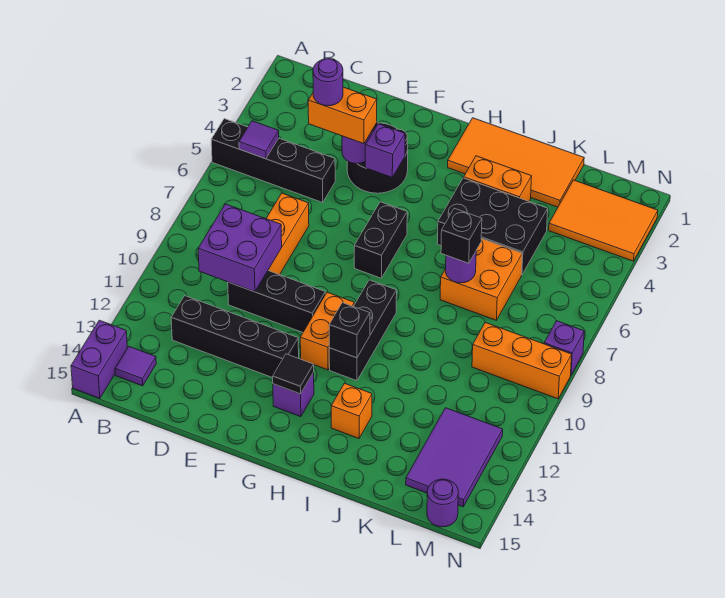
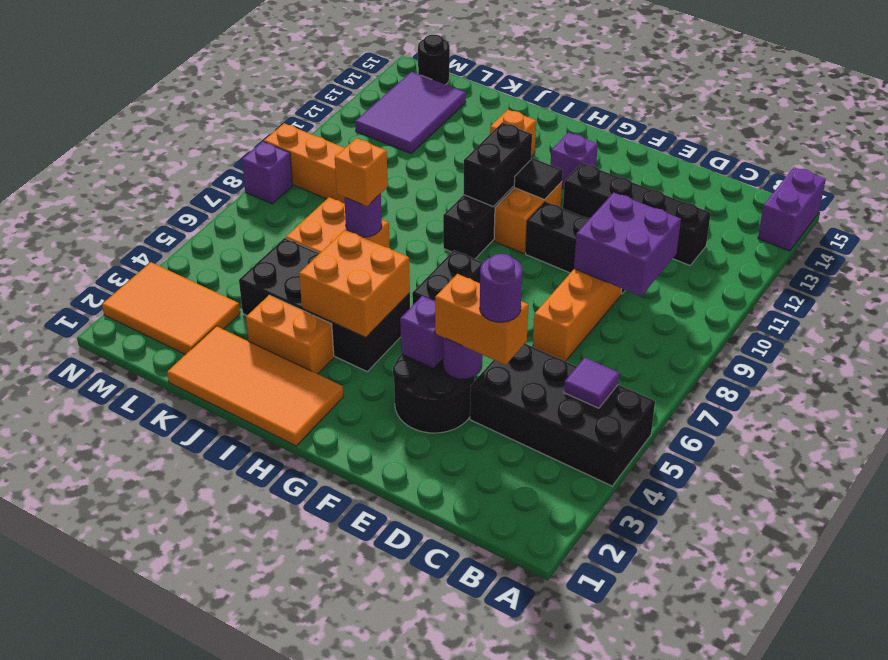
black brick A5:D5 level 1 -> black brick A4:D5 level 1
purple tile B14 level 1 -> none
black tile G13 level 2 -> black tile G11 level 2
none -> orange brick H4:I5 level 2
black brick H11 level 2 -> black brick H10:H11 level 2
black brick I4:K5 level 1 -> black brick H4:K5 level 1
black brick J7 level 3 -> orange brick J7 level 3
purple round brick M15 level 1 -> black round brick M15 level 1

